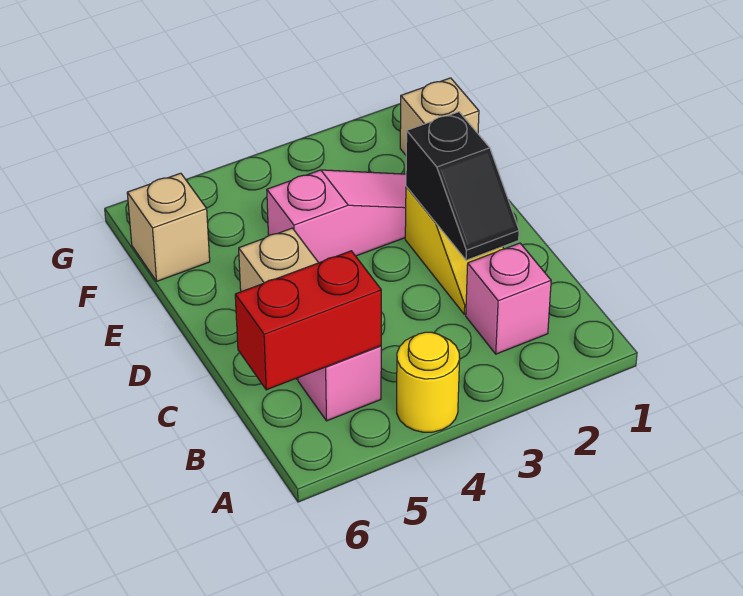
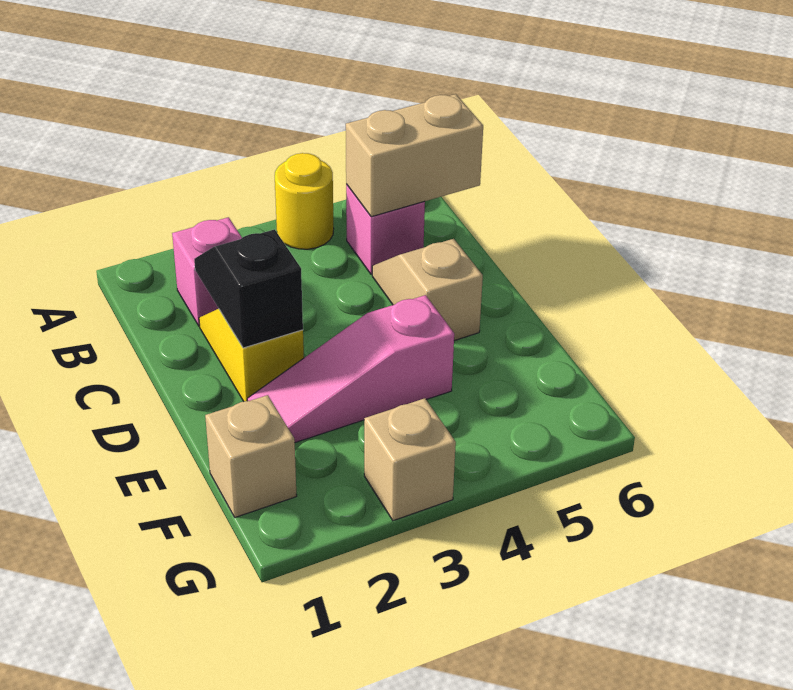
red brick B5:B6 level 2 -> tan brick B5:B6 level 2
tan brick F6 level 1 -> tan brick G3 level 1

